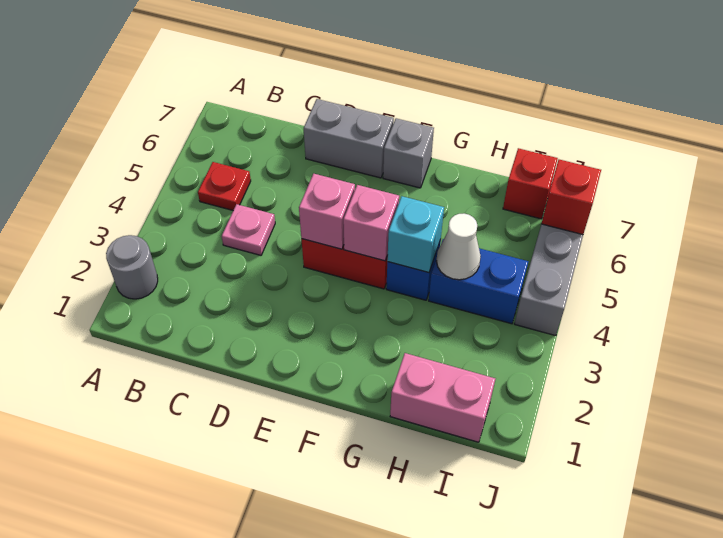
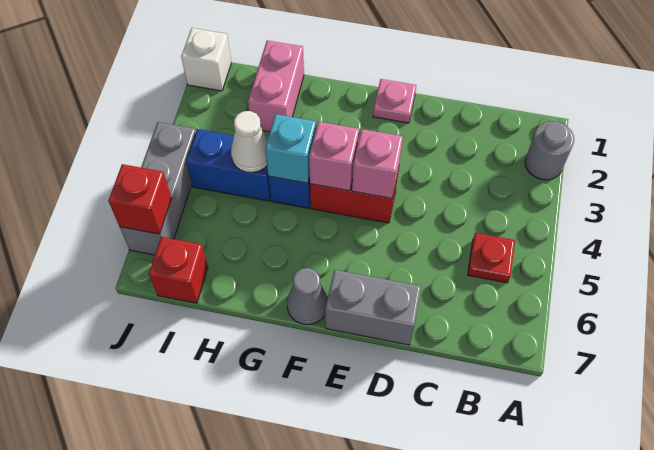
pink plate C4 level 1 -> pink plate E1 level 1
grey brick F7 level 1 -> grey cone F7 level 1
pink brick H1:I1 level 1 -> pink brick H1:H2 level 1
none -> white brick J1 level 1

